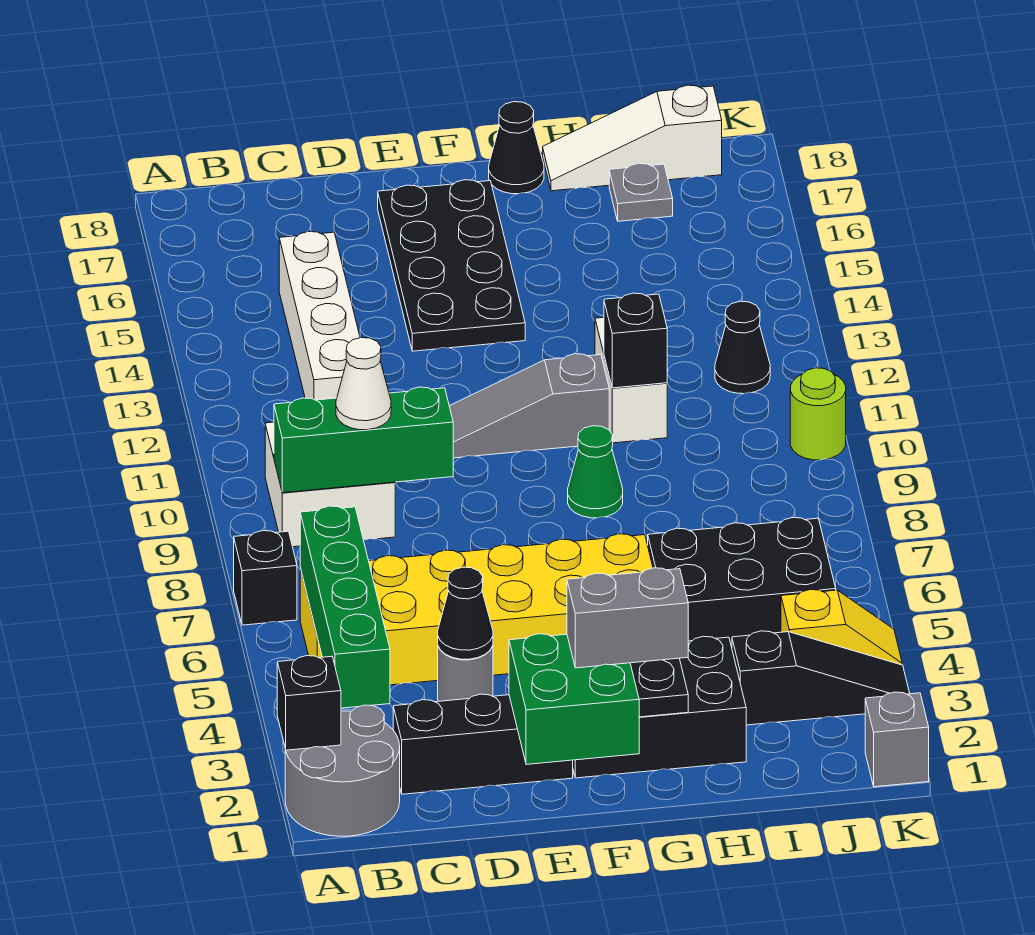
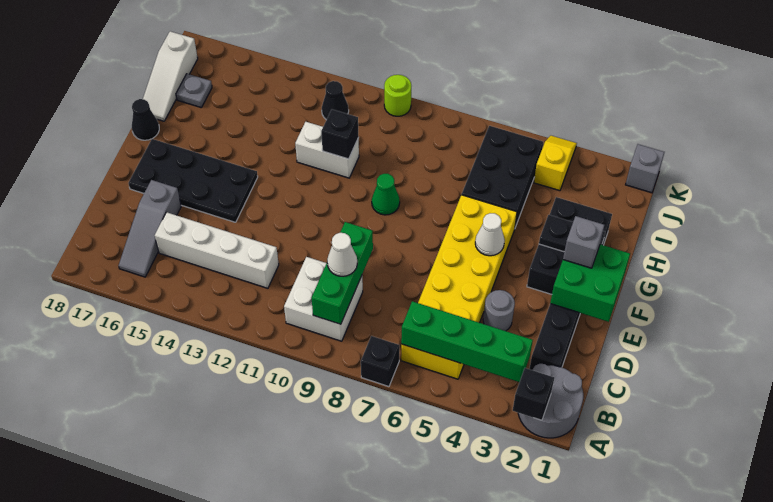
black cone D4 level 2 -> none
grey slope E11:G11 level 1 top G -> grey slope B16:D16 level 1 top D
grey brick F2:G2 level 3 -> grey brick F2 level 3
none -> white cone F5 level 2
black slope I3:K3 level 1 top I -> none

